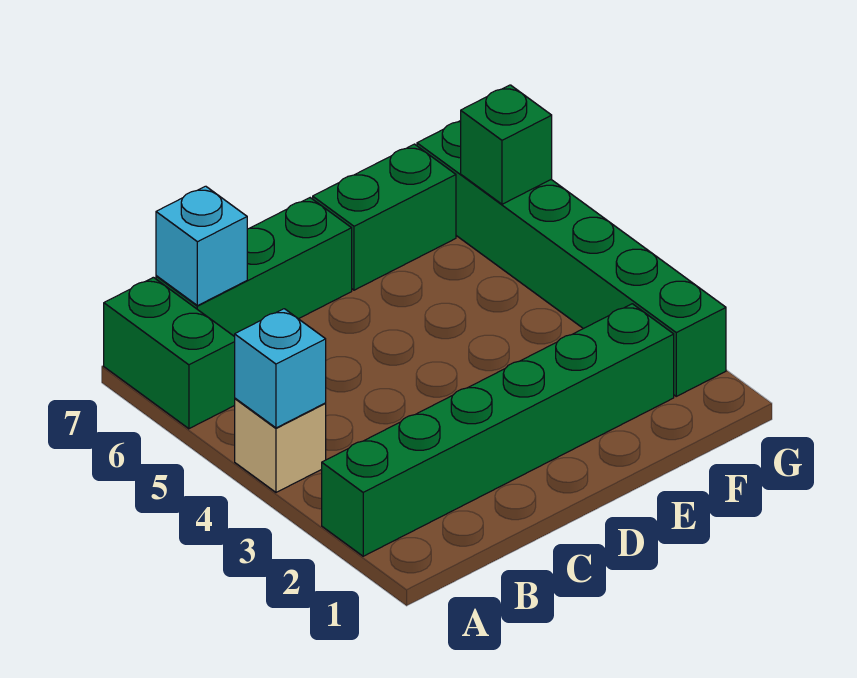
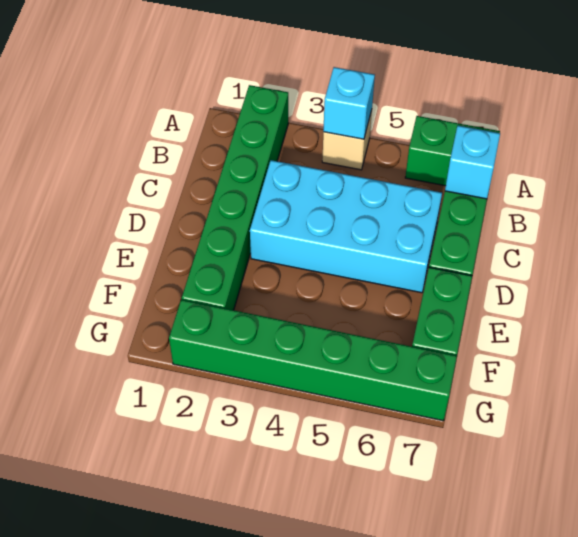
none -> cyan brick C3:D6 level 1
green brick G6 level 2 -> none

